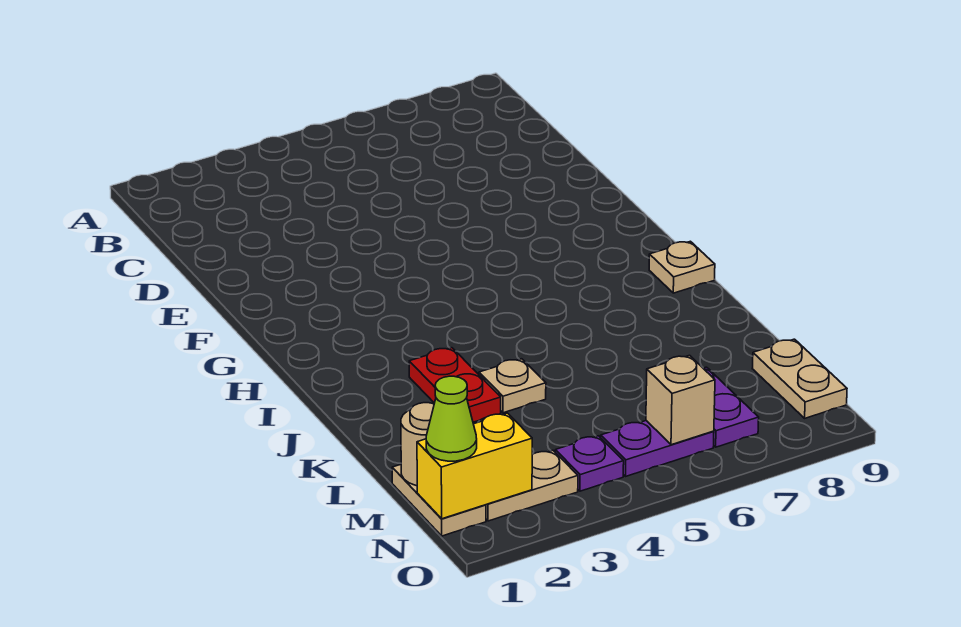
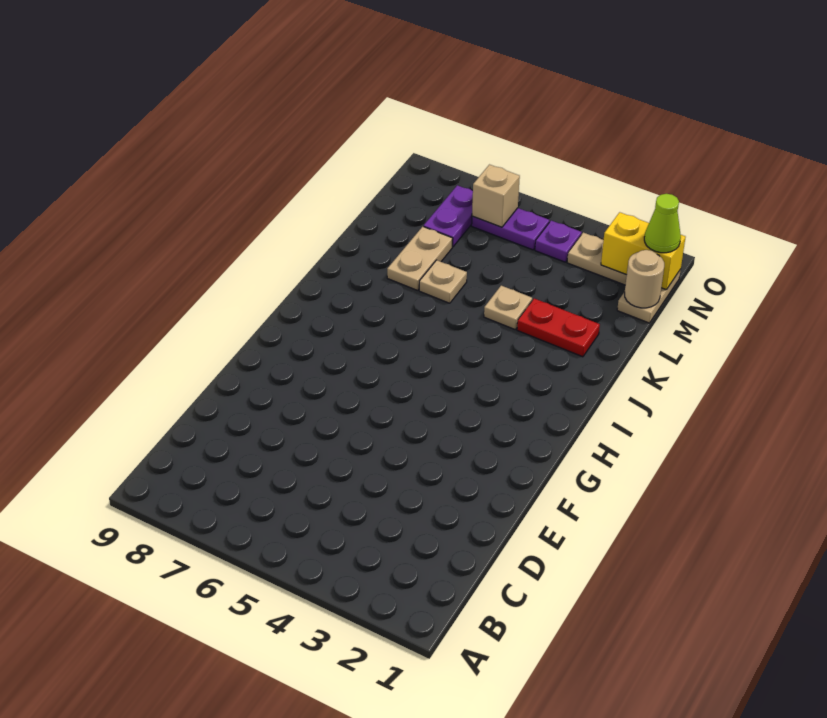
tan plate I9 level 1 -> tan plate K6 level 1
red plate J3:K3 level 1 -> red plate K2:K3 level 1
tan plate M9:N9 level 1 -> tan plate K7:L7 level 1

